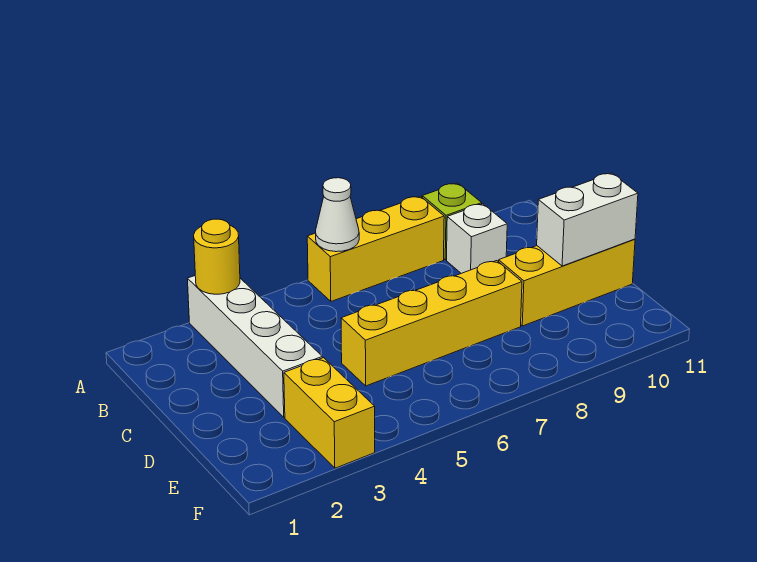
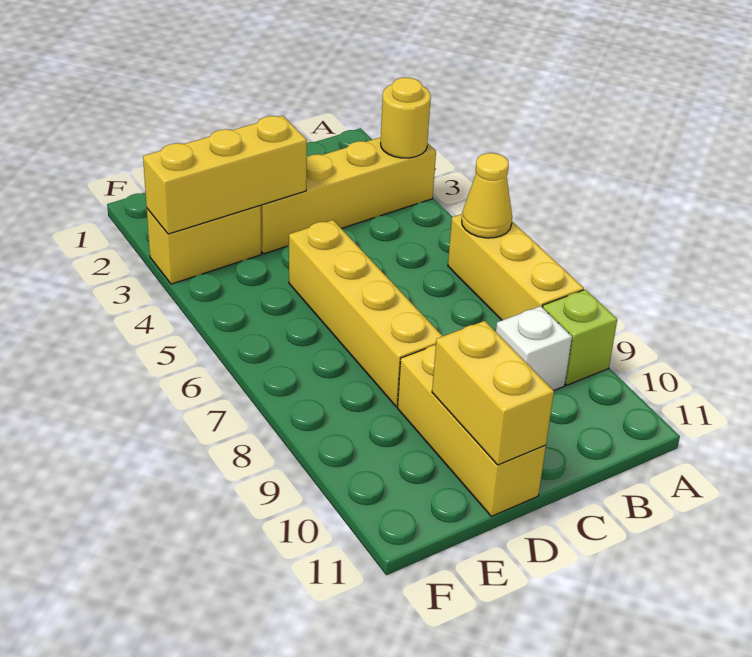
white brick A3:D3 level 1 -> yellow brick A3:D3 level 1
white cone A6 level 2 -> yellow cone A6 level 2
none -> yellow brick D3:F3 level 2
white brick D10:D11 level 2 -> yellow brick D10:D11 level 2

